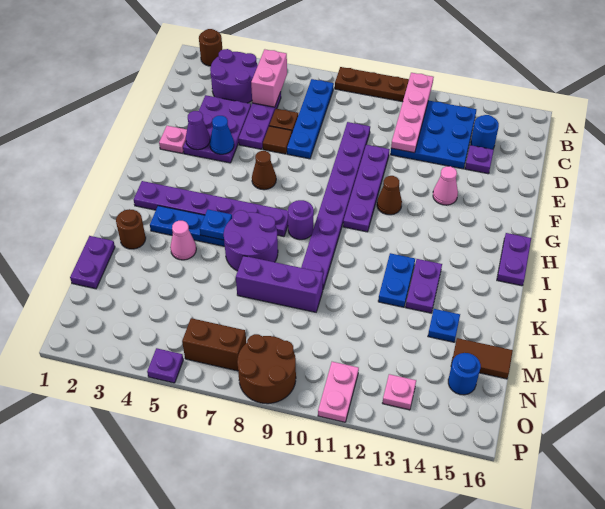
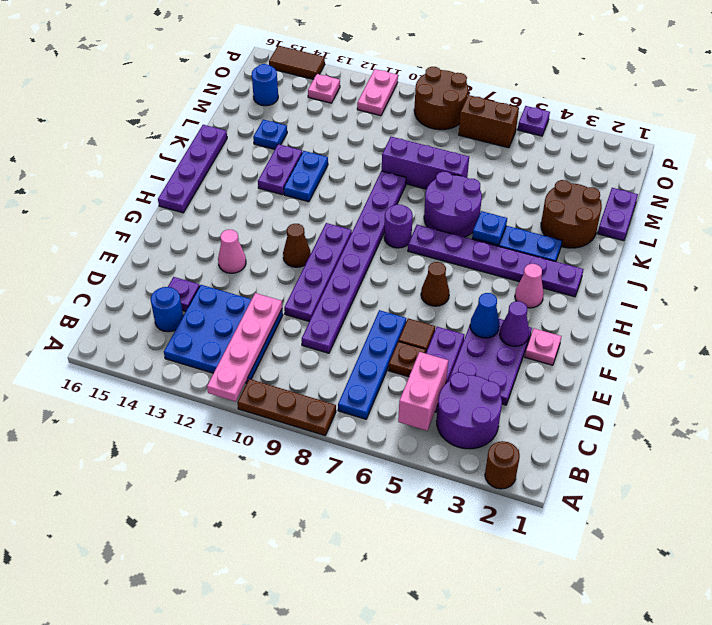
purple plate H16:I16 level 1 -> purple plate H16:K16 level 1
brown round brick K2 level 1 -> brown round brick K2:L3 level 1
pink cone K4 level 1 -> pink cone H3 level 1
brown tile M15:M16 level 1 -> brown tile P14:P15 level 1

